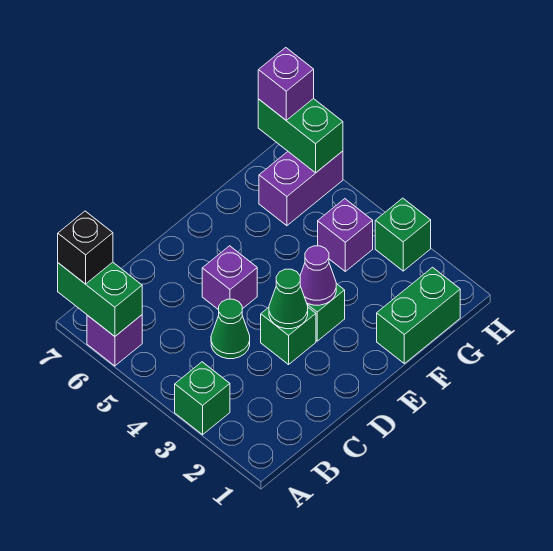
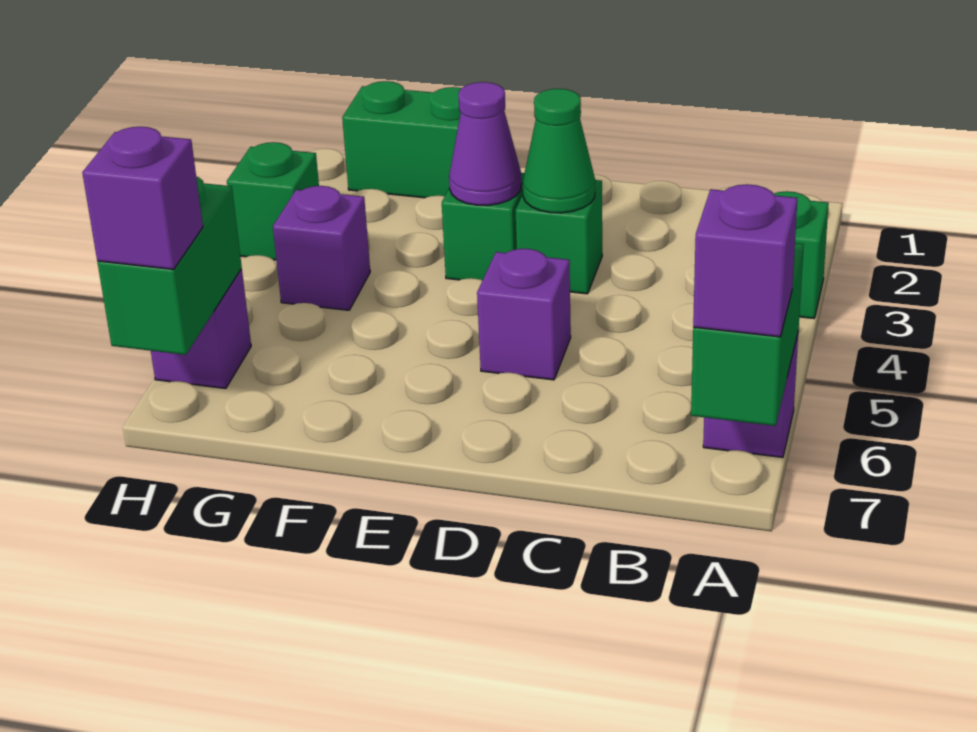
black brick A7 level 3 -> purple brick A7 level 3
green cone C4 level 1 -> none
purple brick G6:H6 level 1 -> purple brick H6 level 1

